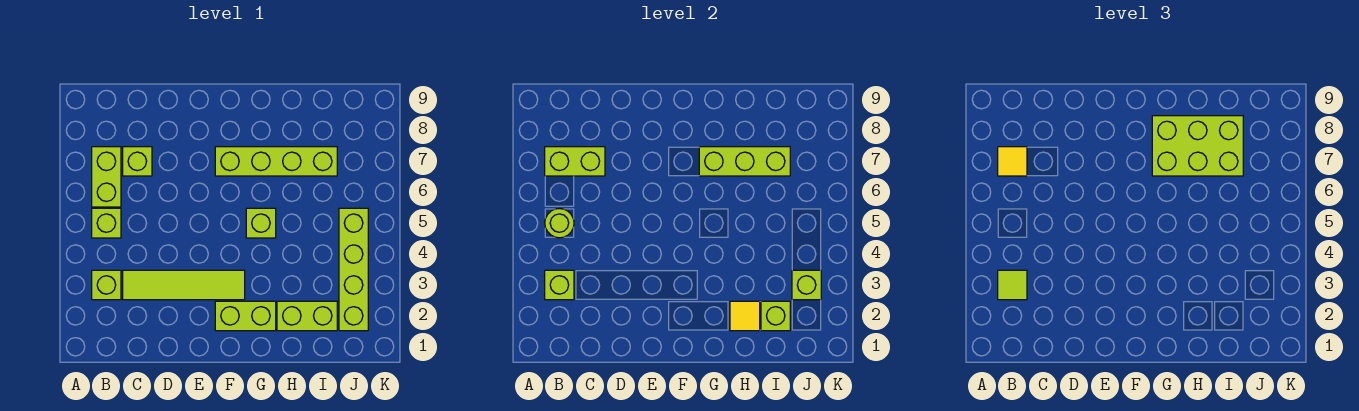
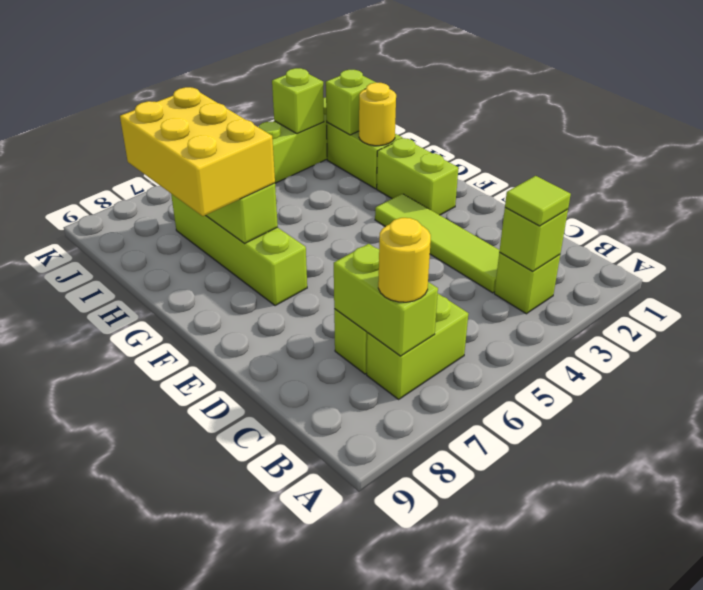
lime brick B5 level 1 -> none
lime round brick B5 level 2 -> none
yellow tile B7 level 3 -> yellow round brick B7 level 3
lime brick G5 level 1 -> none
lime brick G7:I8 level 3 -> yellow brick G7:I8 level 3
yellow tile H2 level 2 -> yellow round brick H2 level 2

